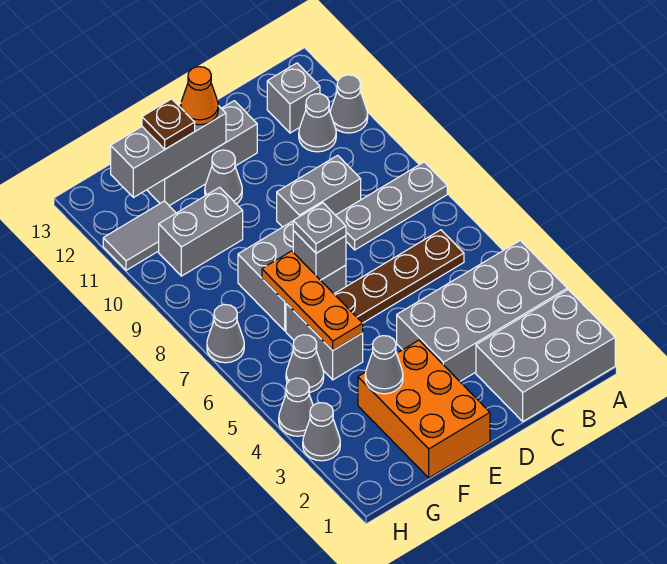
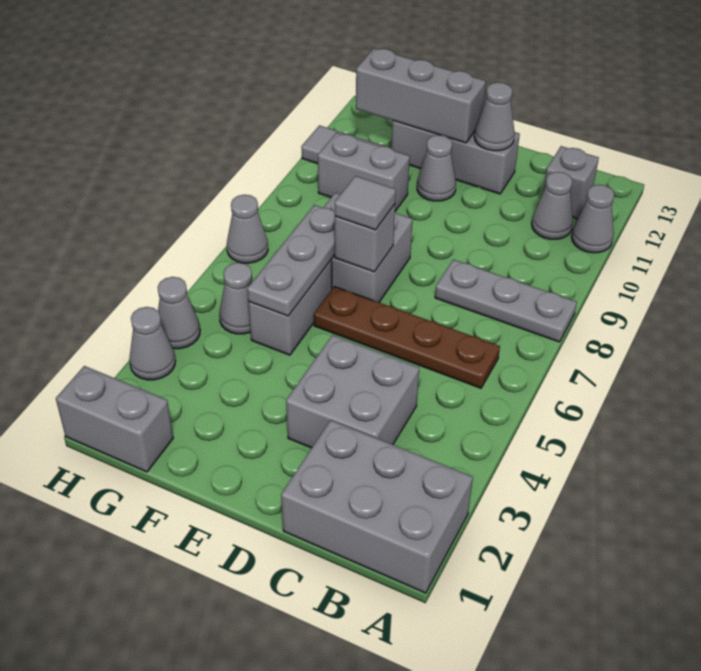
grey brick A3:D4 level 1 -> grey brick C3:D4 level 1
grey brick C9:D9 level 1 -> grey brick G1:H1 level 1
orange brick E1:F3 level 1 -> none
grey plate E7 level 3 -> grey tile E7 level 3
orange cone E12 level 3 -> none
grey cone F3 level 2 -> grey cone D12 level 2
orange plate F5:F7 level 2 -> grey plate F5:F7 level 2
brown plate F12 level 3 -> none

